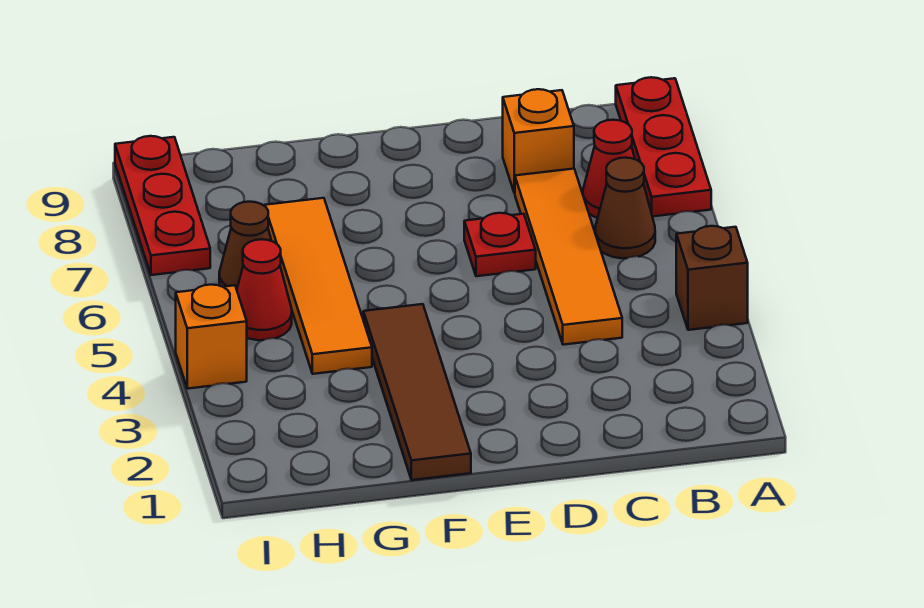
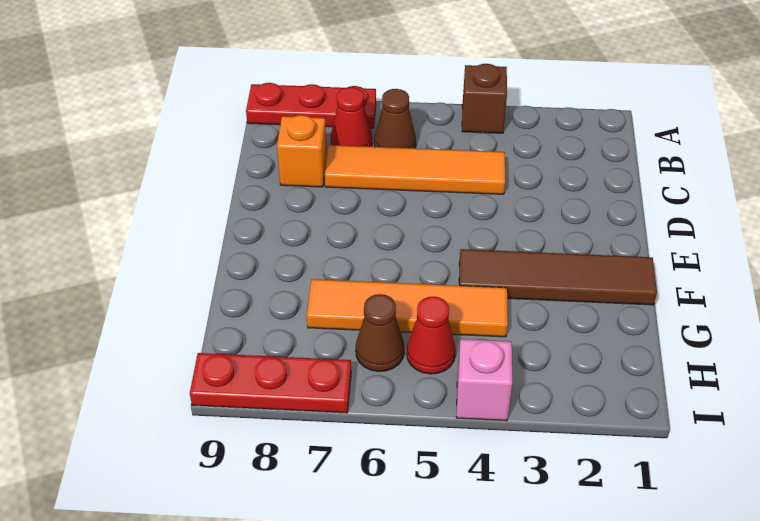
red plate D6 level 1 -> none
orange brick I4 level 1 -> pink brick I4 level 1

